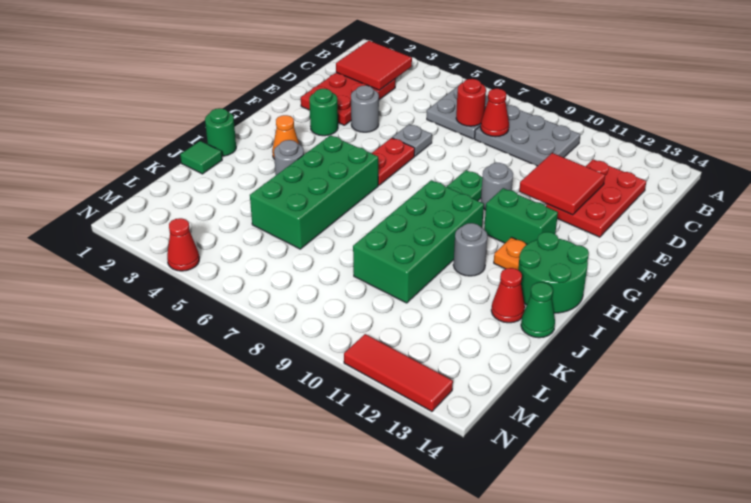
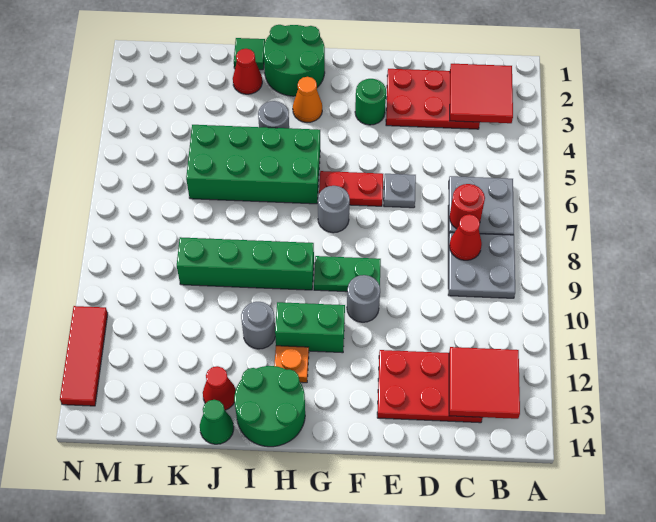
grey plate B8:C10 level 1 -> grey plate B8:C9 level 1
red tile D11:E12 level 2 -> red tile B12:C13 level 2
grey round brick E4 level 1 -> grey round brick G7 level 1
green brick G11:G12 level 1 -> green brick G11:H11 level 1
green brick H9:K10 level 1 -> green brick H9:K9 level 1
green round brick I1 level 1 -> green round brick H1:I2 level 1
red cone N4 level 1 -> red cone J2 level 1

